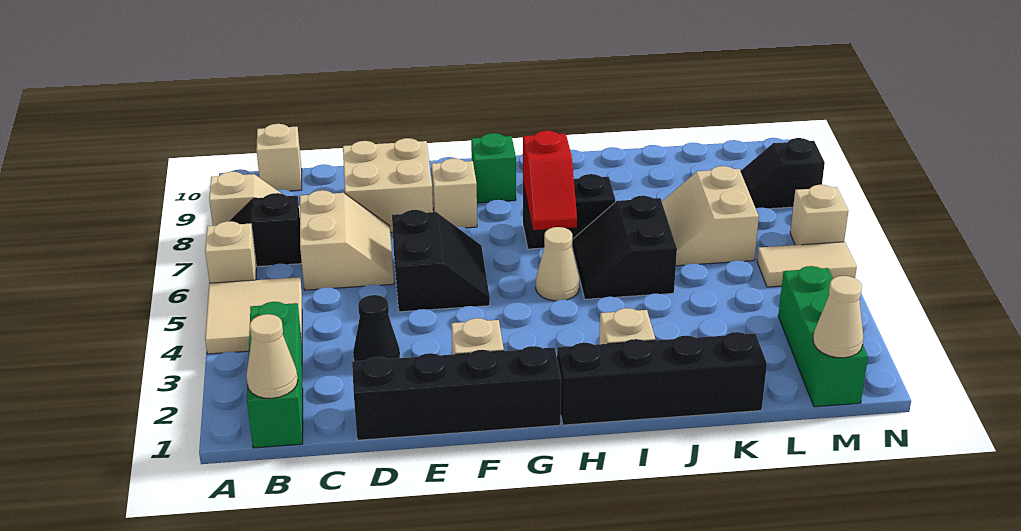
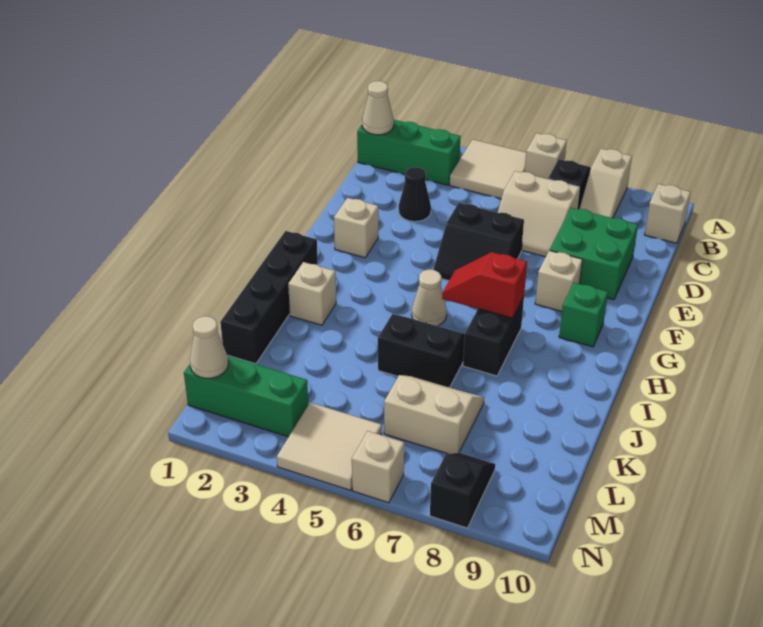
black brick D1:G1 level 1 -> none
tan brick D8:E9 level 1 -> green brick D8:E9 level 1
tan tile M5:N5 level 1 -> tan tile M4:N5 level 1

